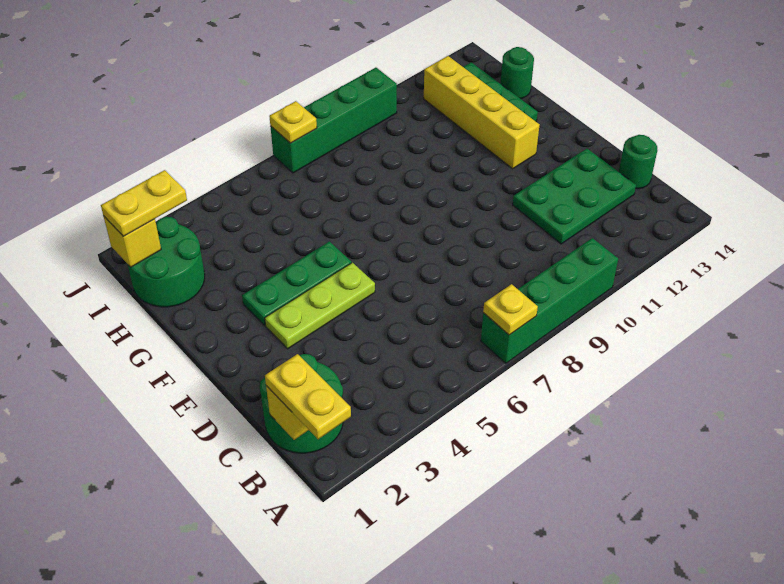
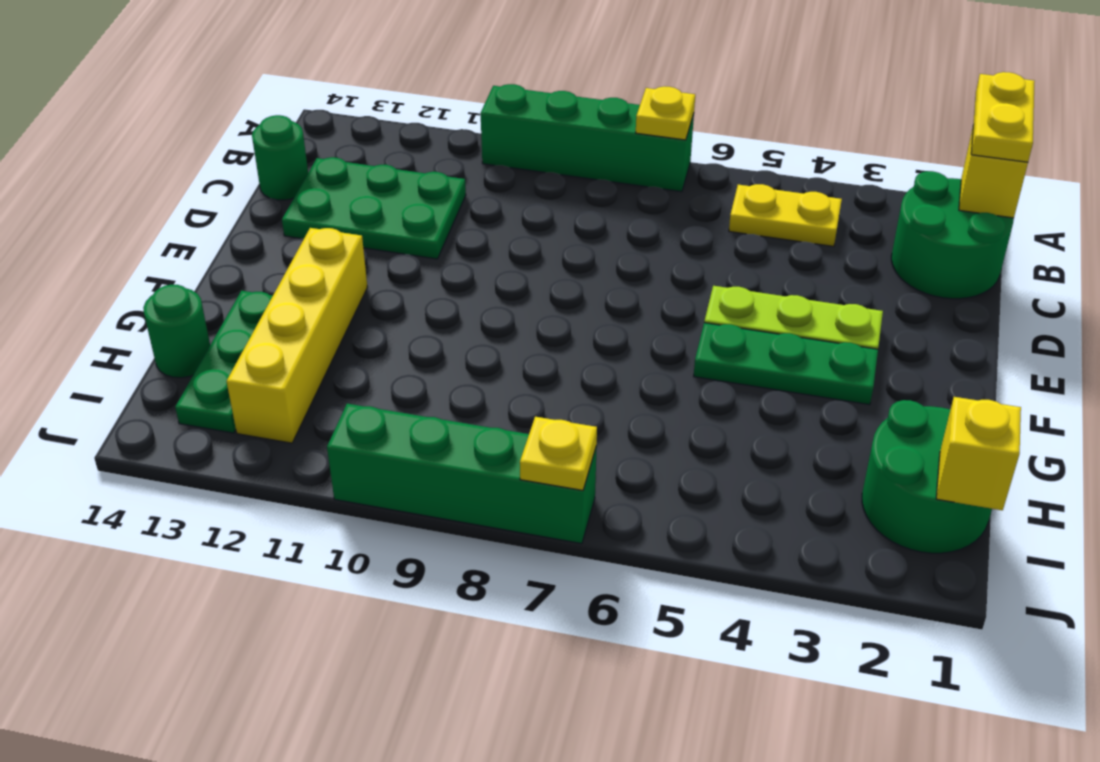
yellow plate I1:I2 level 3 -> yellow plate B4:B5 level 1

